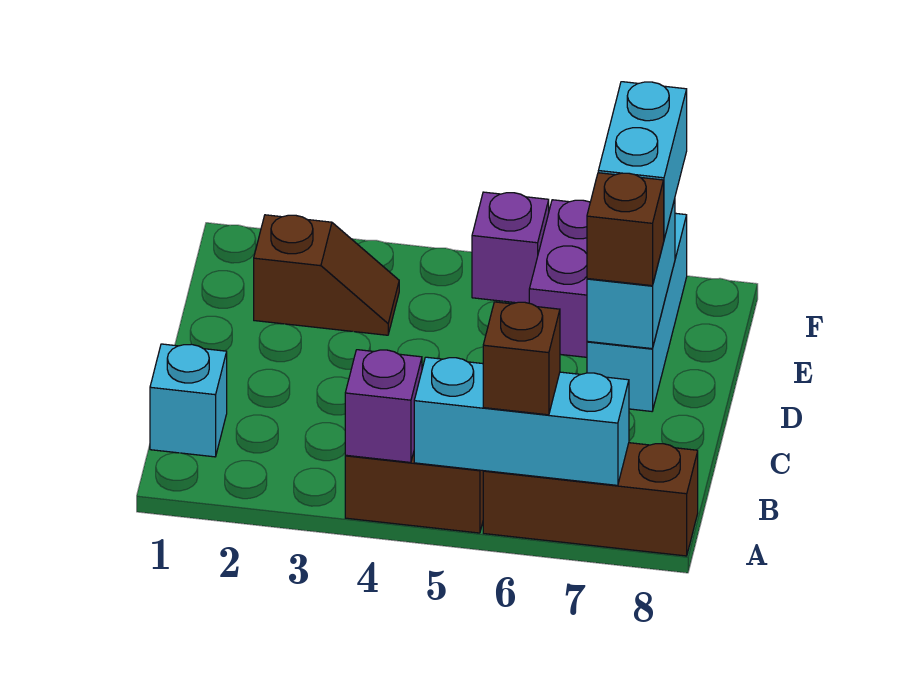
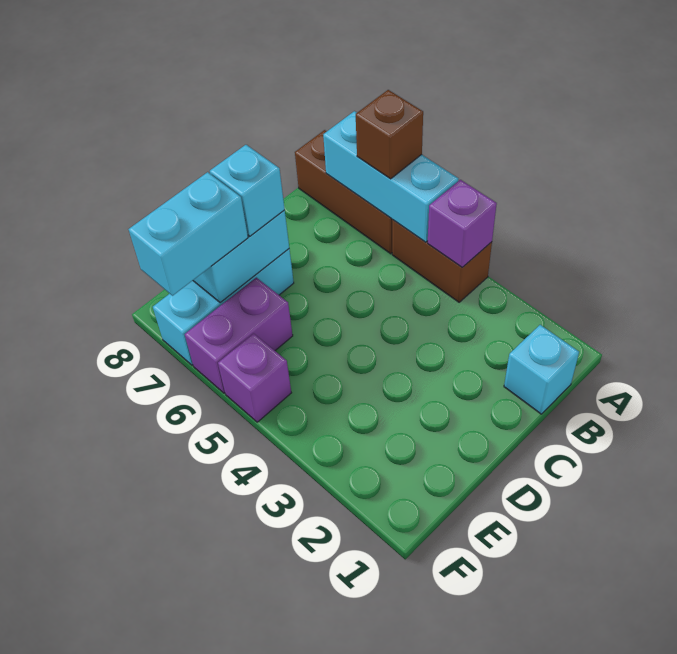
brown brick D7 level 3 -> cyan brick D7 level 3
brown slope E2:E3 level 1 top 2 -> none

